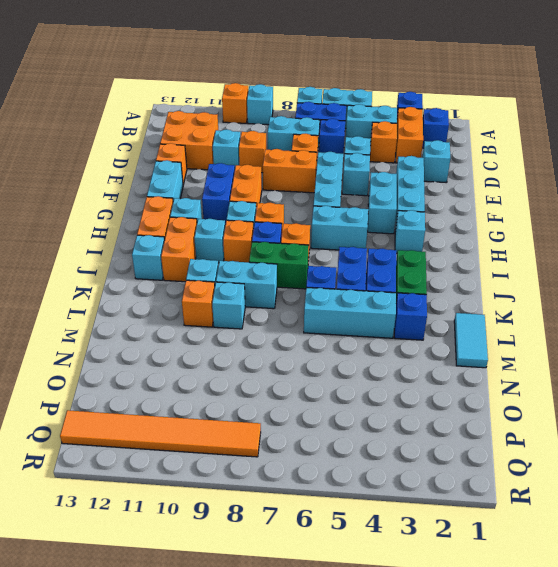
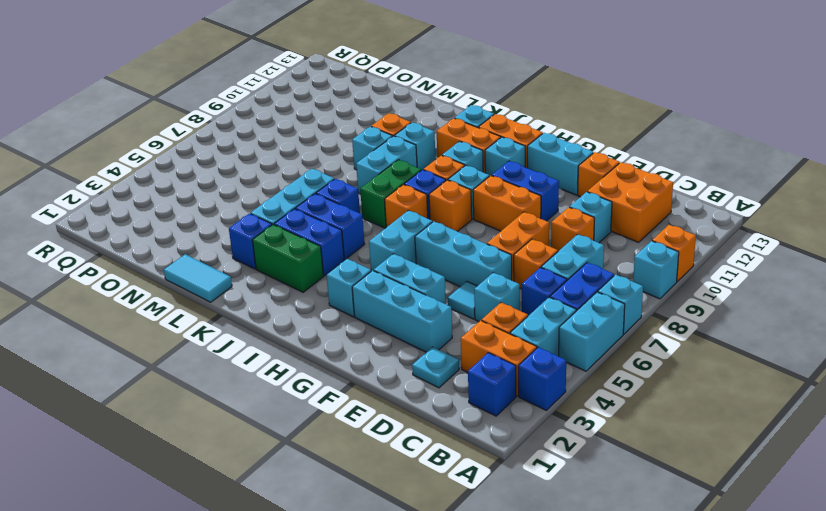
cyan brick D2 level 1 -> cyan plate D2 level 1
cyan brick E5 level 1 -> cyan tile E5 level 1
orange tile Q8:Q13 level 1 -> none

